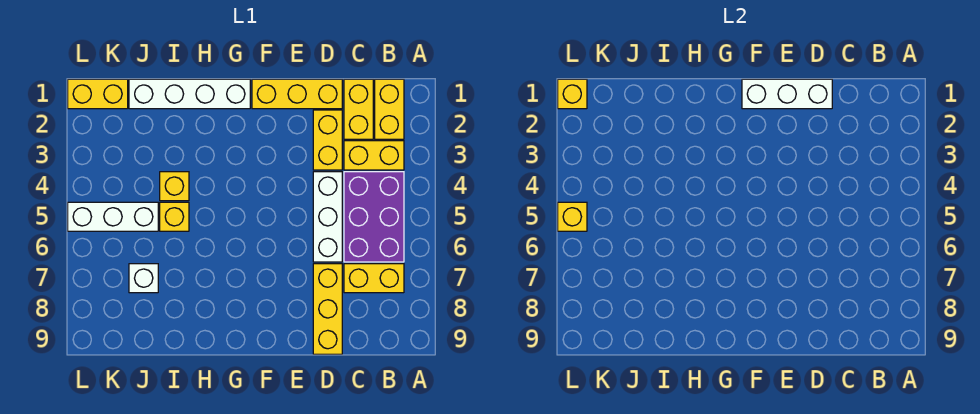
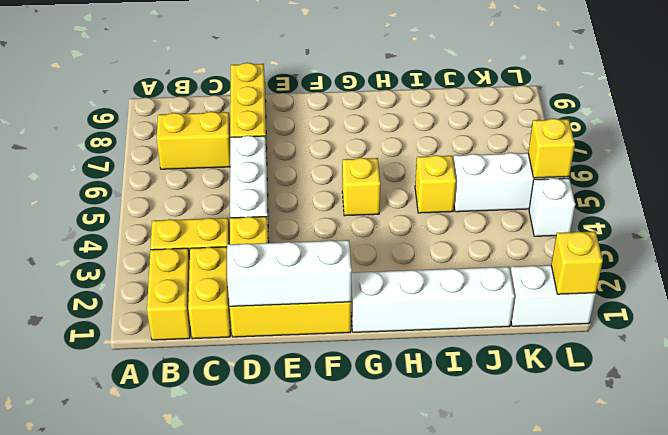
purple brick B4:C6 level 1 -> none
yellow brick I4 level 1 -> yellow brick G5 level 1
white brick J7 level 1 -> white brick L4 level 1
yellow brick K1:L1 level 1 -> white brick K1:L1 level 1

